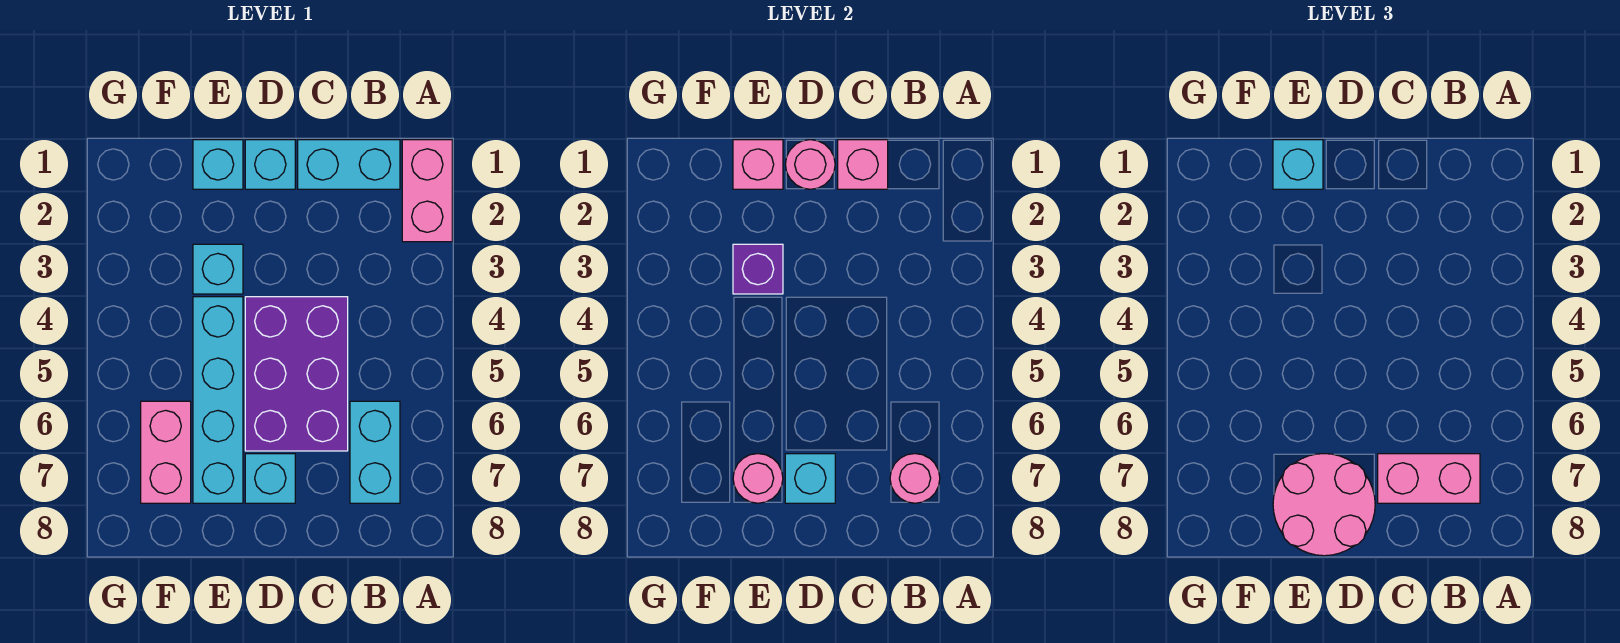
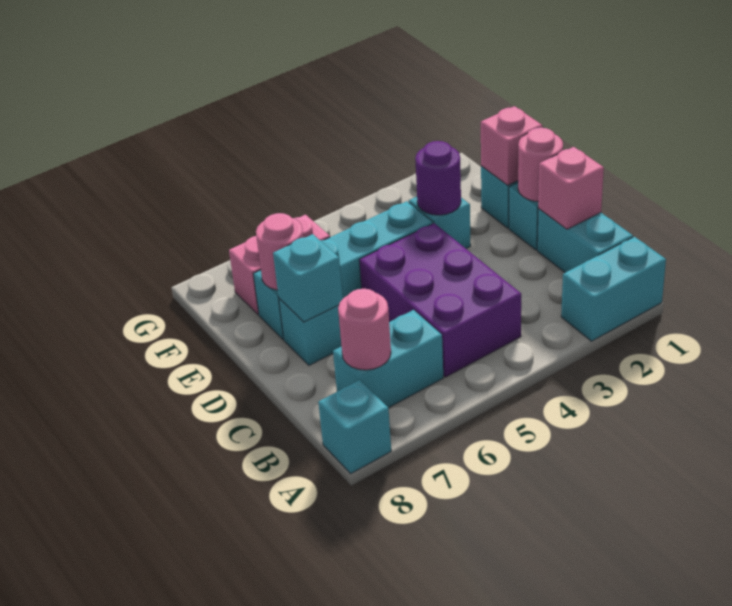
pink brick A1:A2 level 1 -> cyan brick A1:A2 level 1
pink brick B7:C7 level 3 -> none
purple brick C4:D6 level 1 -> purple brick B4:D5 level 1
pink round brick D7:E8 level 3 -> none
cyan brick E1 level 3 -> cyan brick A8 level 1
purple brick E3 level 2 -> purple round brick E3 level 2

